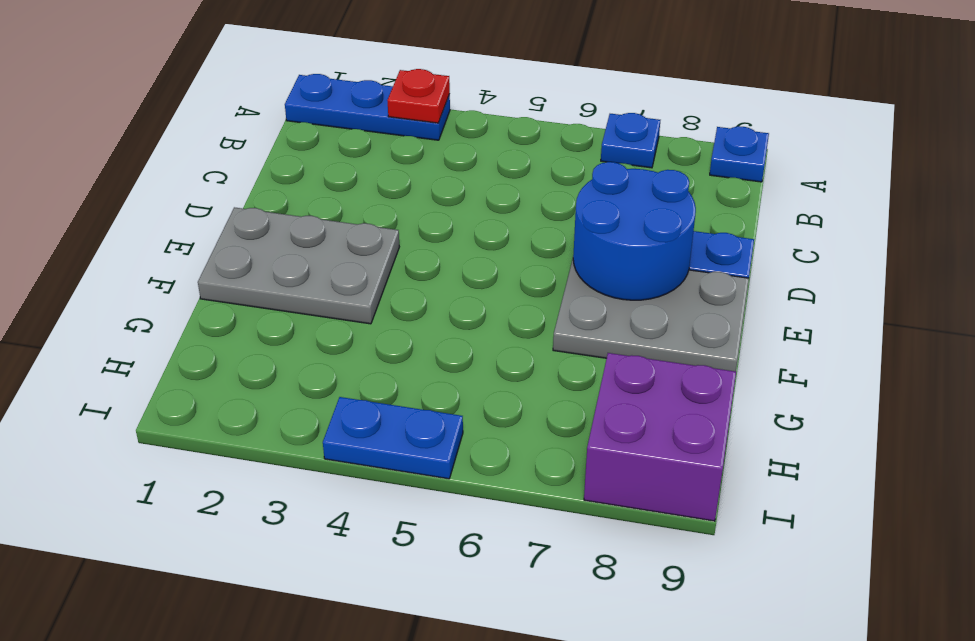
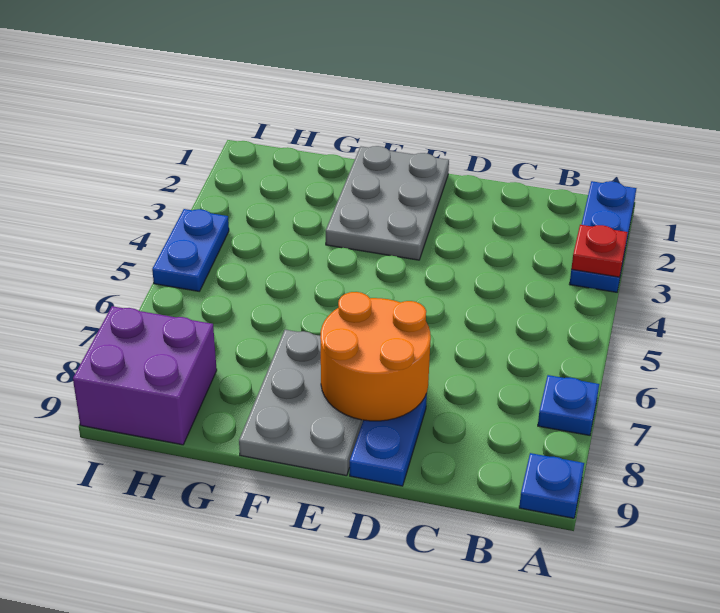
blue round brick D7:E8 level 2 -> orange round brick D7:E8 level 2

